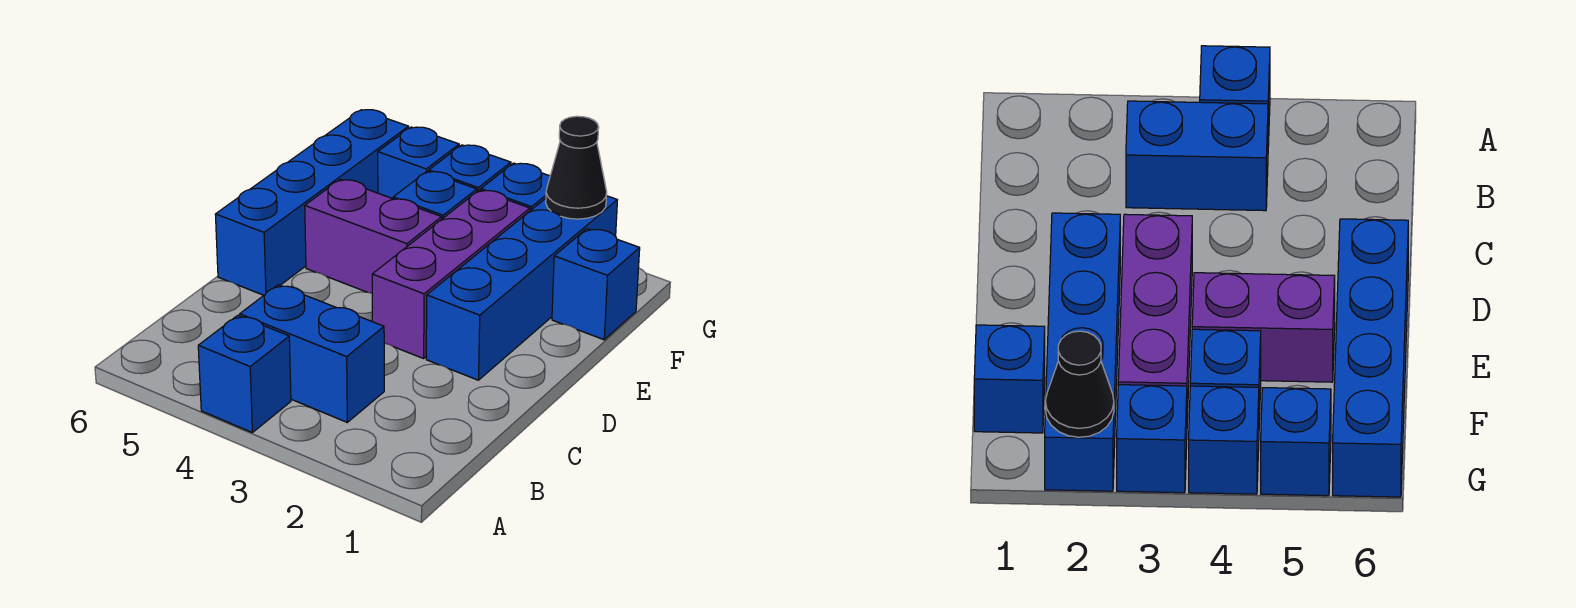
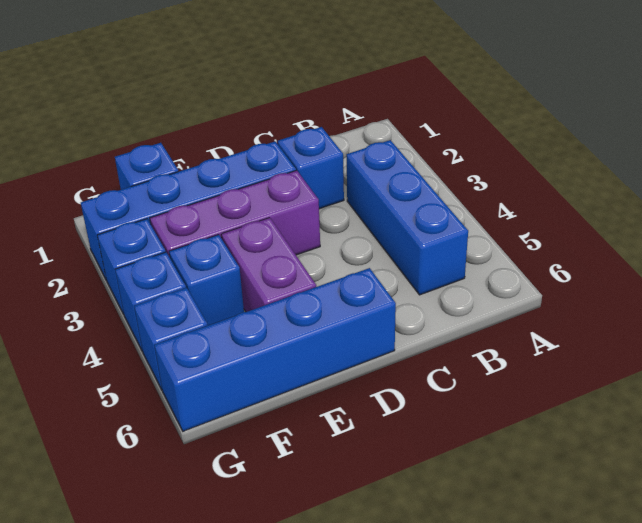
blue brick A4 level 1 -> blue brick C2 level 1
blue brick B3:B4 level 1 -> blue brick B3:B5 level 1
black cone G2 level 2 -> none

